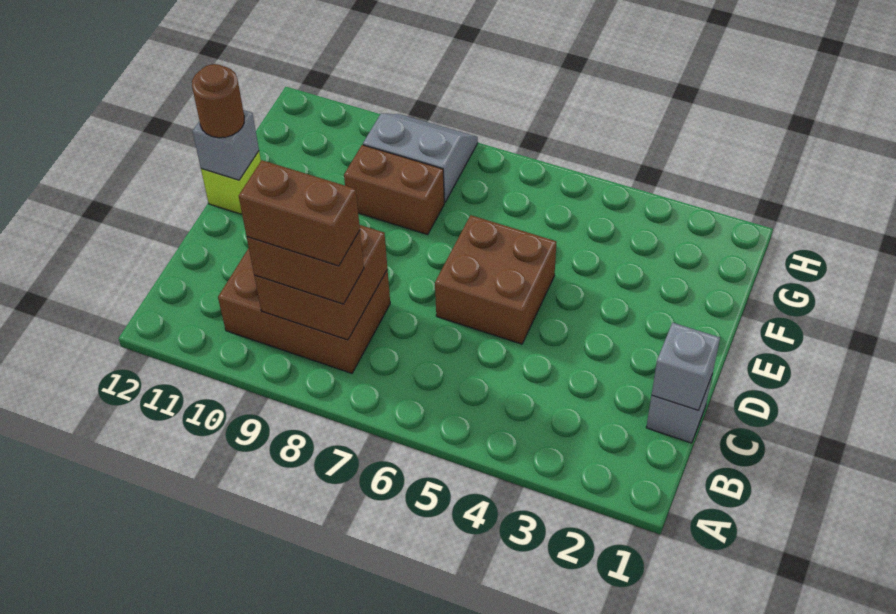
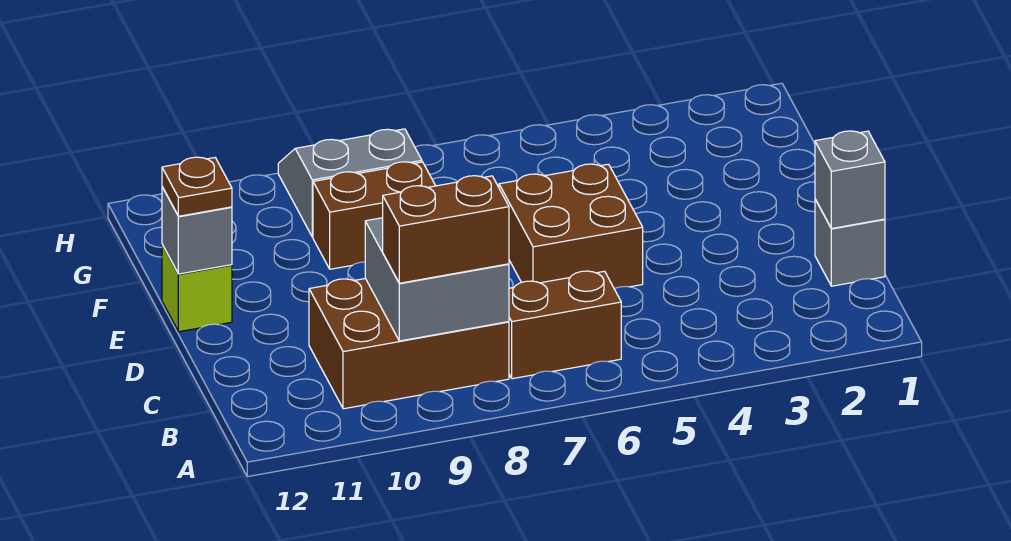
brown brick B8:C9 level 2 -> grey brick B8:C9 level 2
brown brick B8:B9 level 4 -> brown brick B6:B7 level 1
brown round brick E12 level 3 -> brown plate E12 level 3

